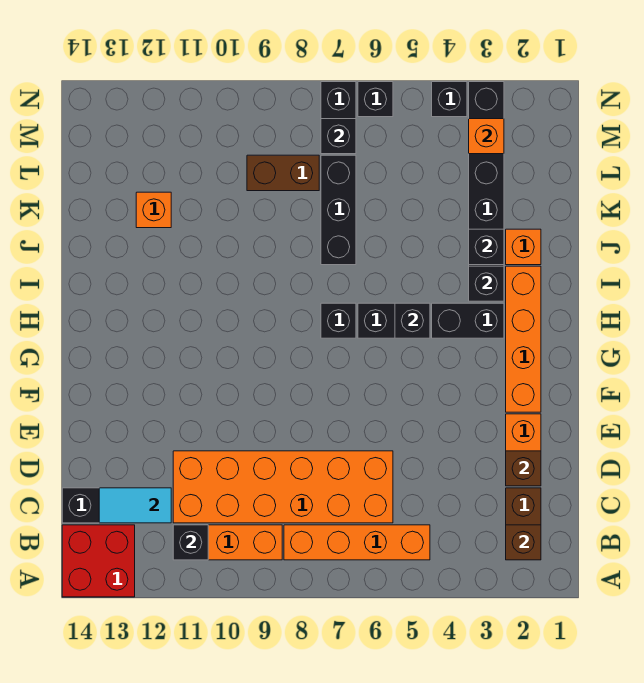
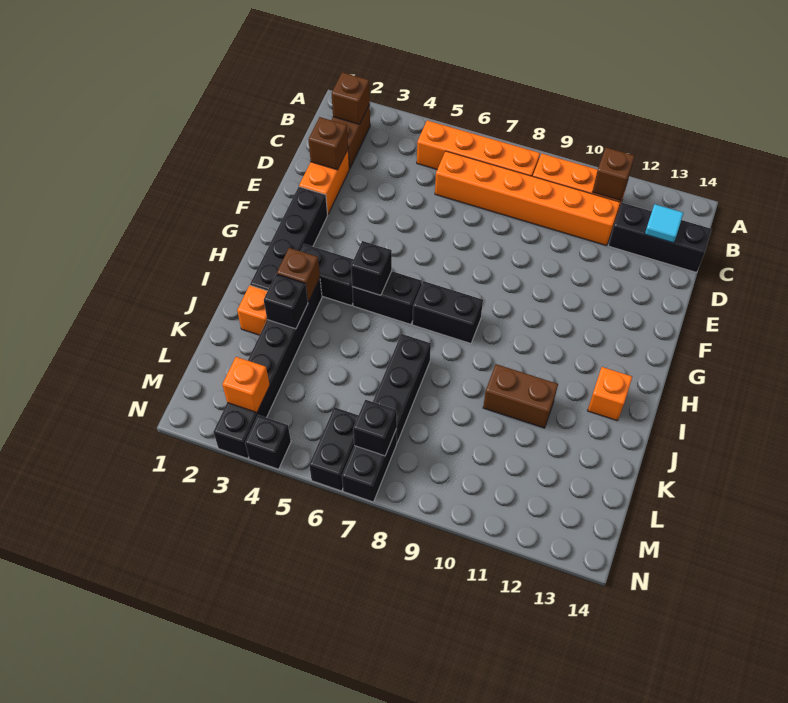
red brick A13:B14 level 1 -> none
black brick B11 level 2 -> brown brick B11 level 2
orange brick C6:D11 level 1 -> orange brick C6:C11 level 1
cyan tile C12:C13 level 2 -> cyan tile C13 level 2
orange brick F2:I2 level 1 -> black brick F2:I2 level 1
black brick H7 level 1 -> black brick H7:H8 level 1
black brick I3 level 2 -> brown brick I3 level 2
orange brick K12 level 1 -> orange brick I13 level 1
brown brick L8:L9 level 1 -> brown brick J10:J11 level 1
black brick N6 level 1 -> black brick M6:N6 level 1

